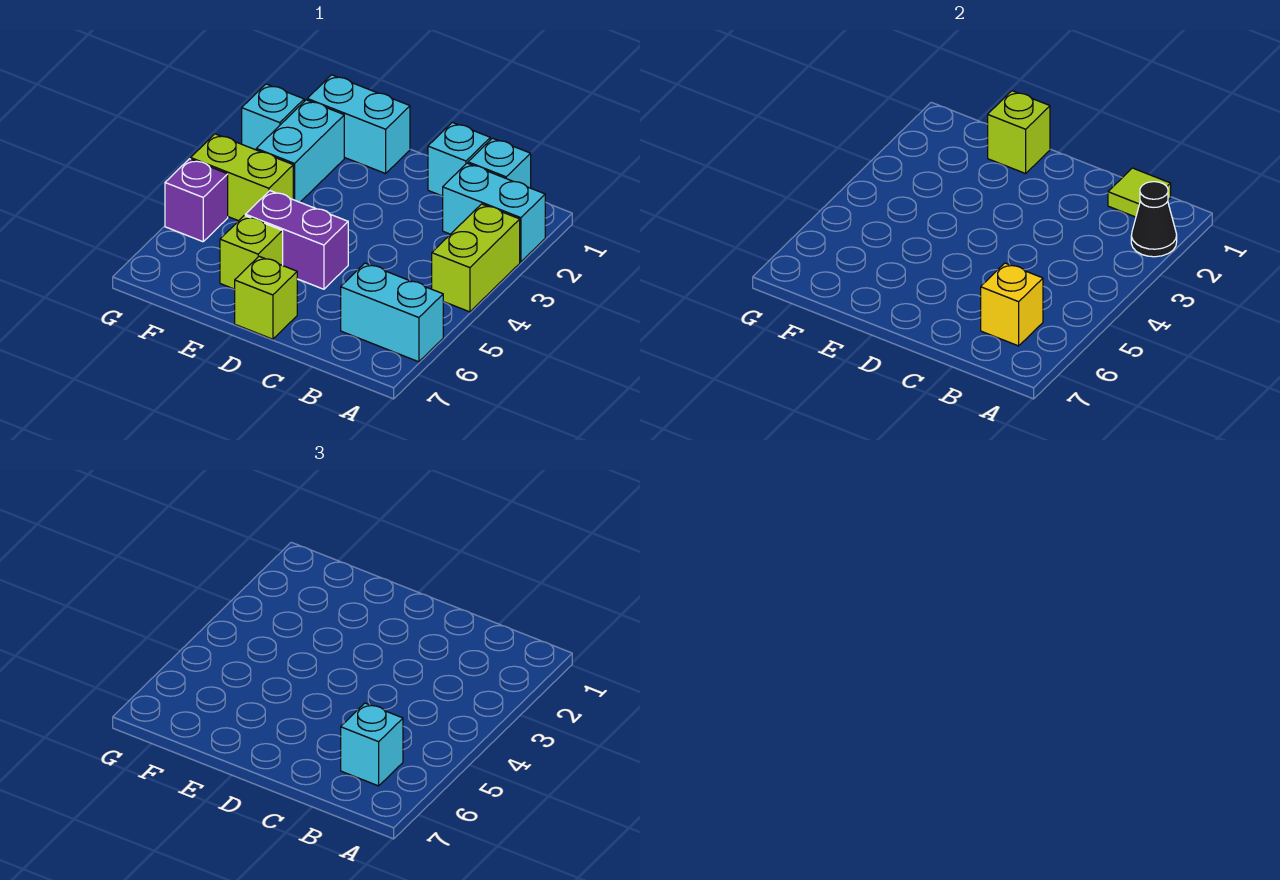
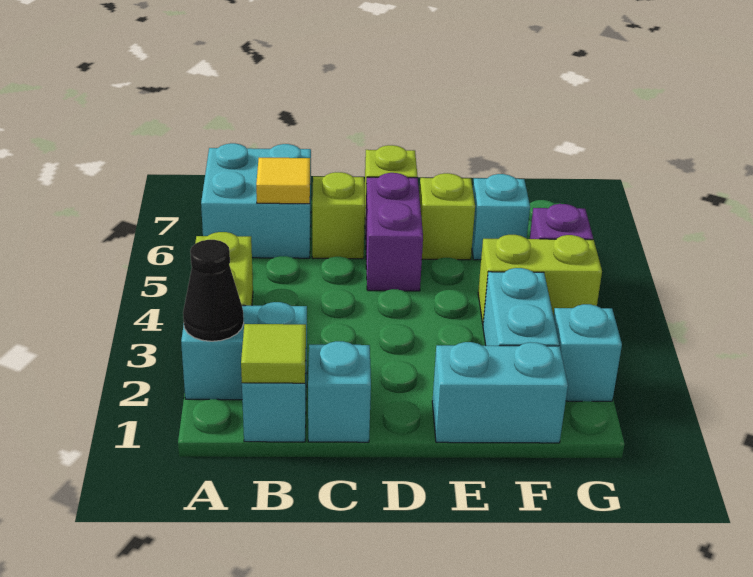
cyan brick A6:B6 level 1 -> cyan brick A6:B7 level 1
yellow brick B6 level 2 -> yellow tile B6 level 2
cyan brick B6 level 3 -> cyan brick F6 level 1
purple brick D5:E5 level 1 -> purple brick D5:D6 level 1
lime brick E1 level 2 -> lime brick C6 level 1

